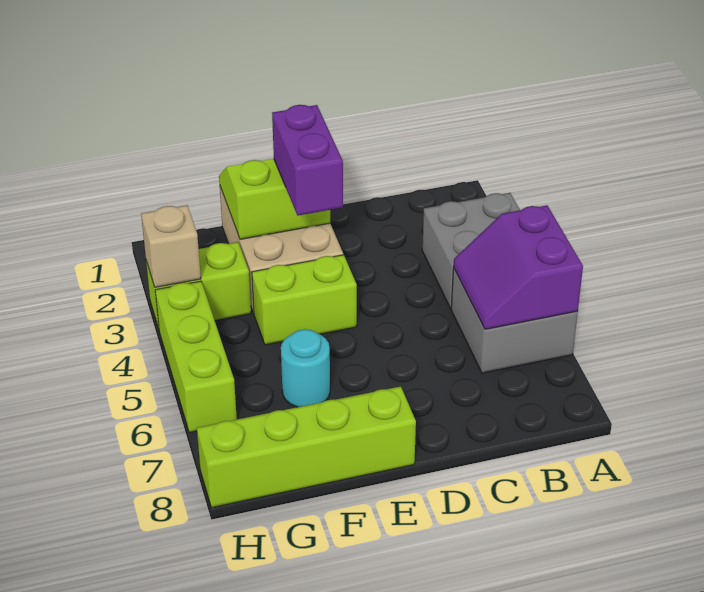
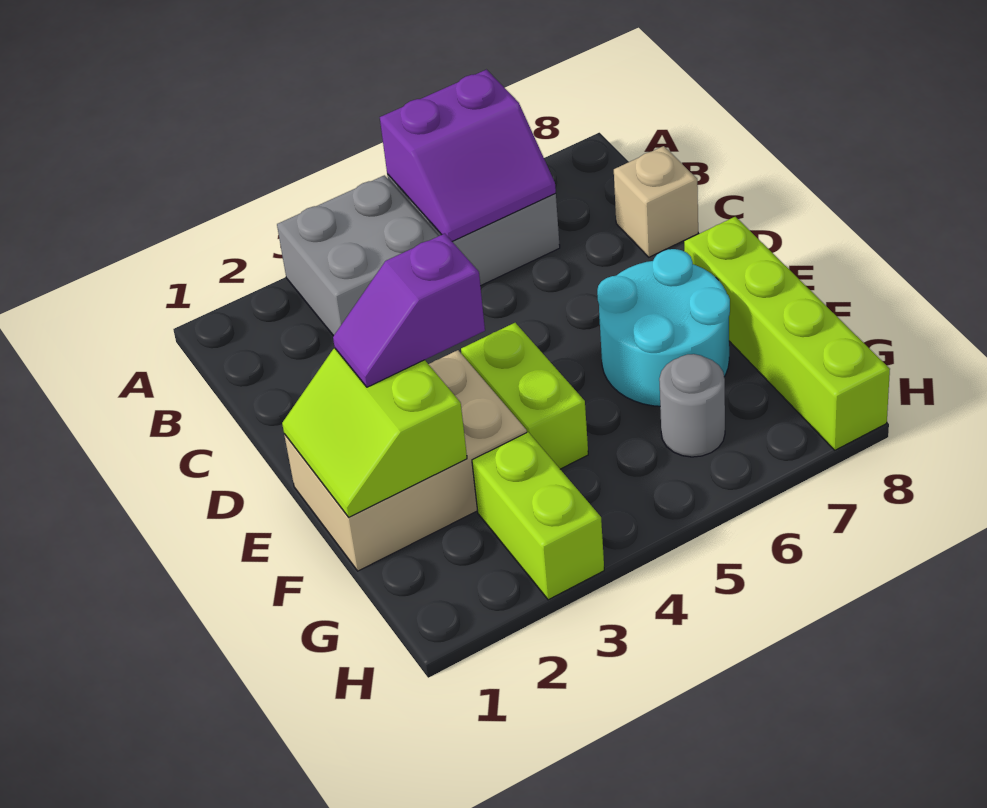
purple brick E2:E3 level 3 -> purple slope E2:E3 level 3 top 3
cyan round brick F6 level 1 -> cyan round brick E6:F7 level 1
none -> grey round brick G6 level 1
tan brick H3 level 2 -> tan brick C8 level 1
lime brick H4:H6 level 1 -> none

